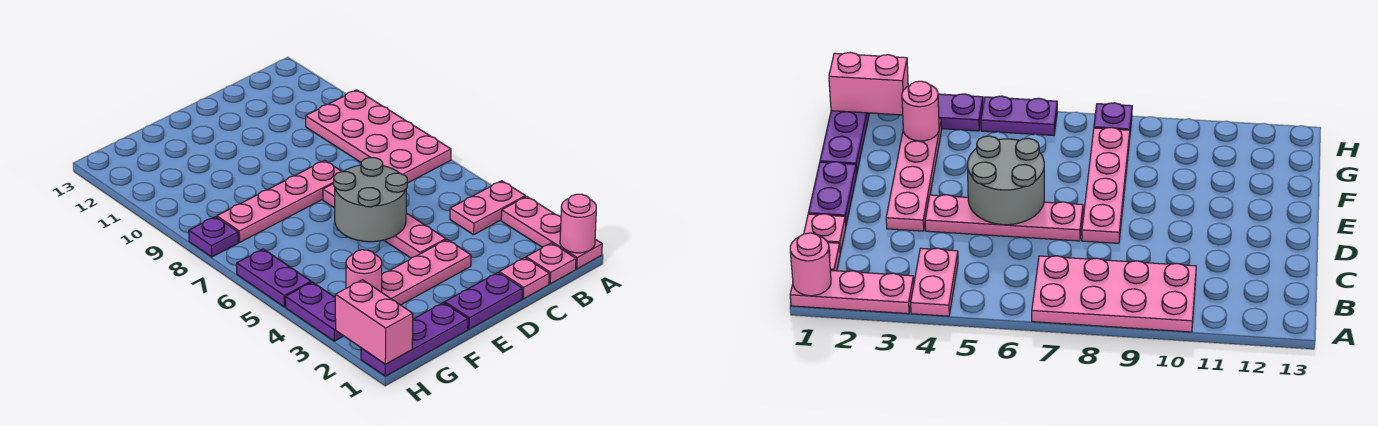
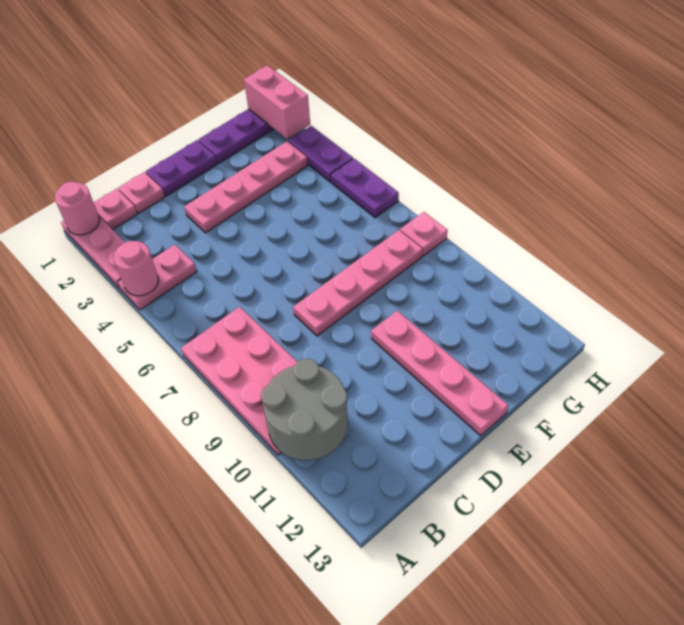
pink plate D4:D7 level 1 -> pink plate E10:E13 level 1
grey round brick D5:E6 level 2 -> grey round brick A10:B11 level 2
pink round brick G3 level 2 -> pink round brick A4 level 2
purple plate H8 level 1 -> pink plate H8 level 1

